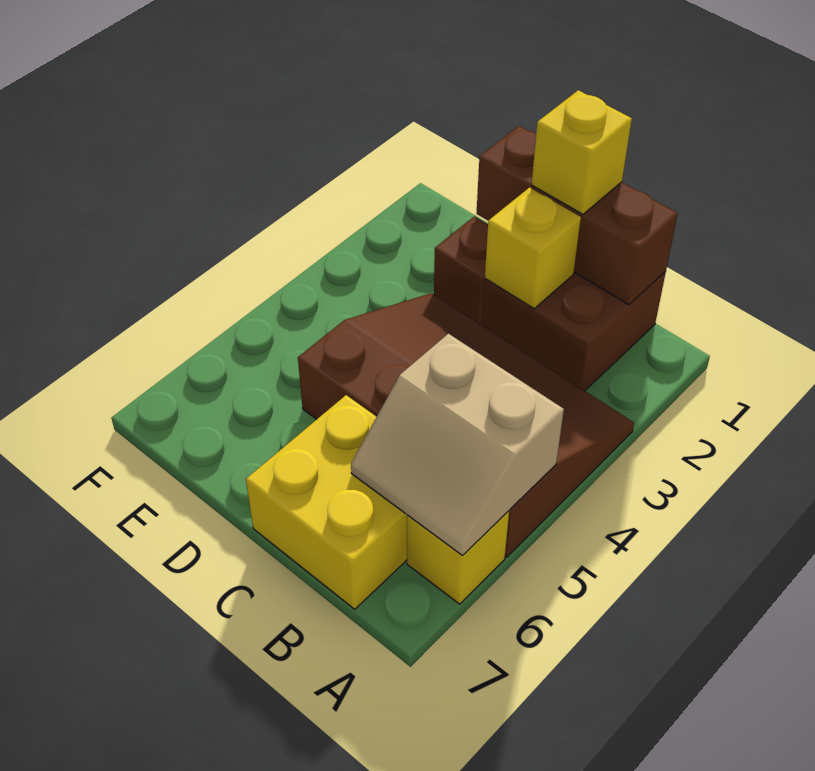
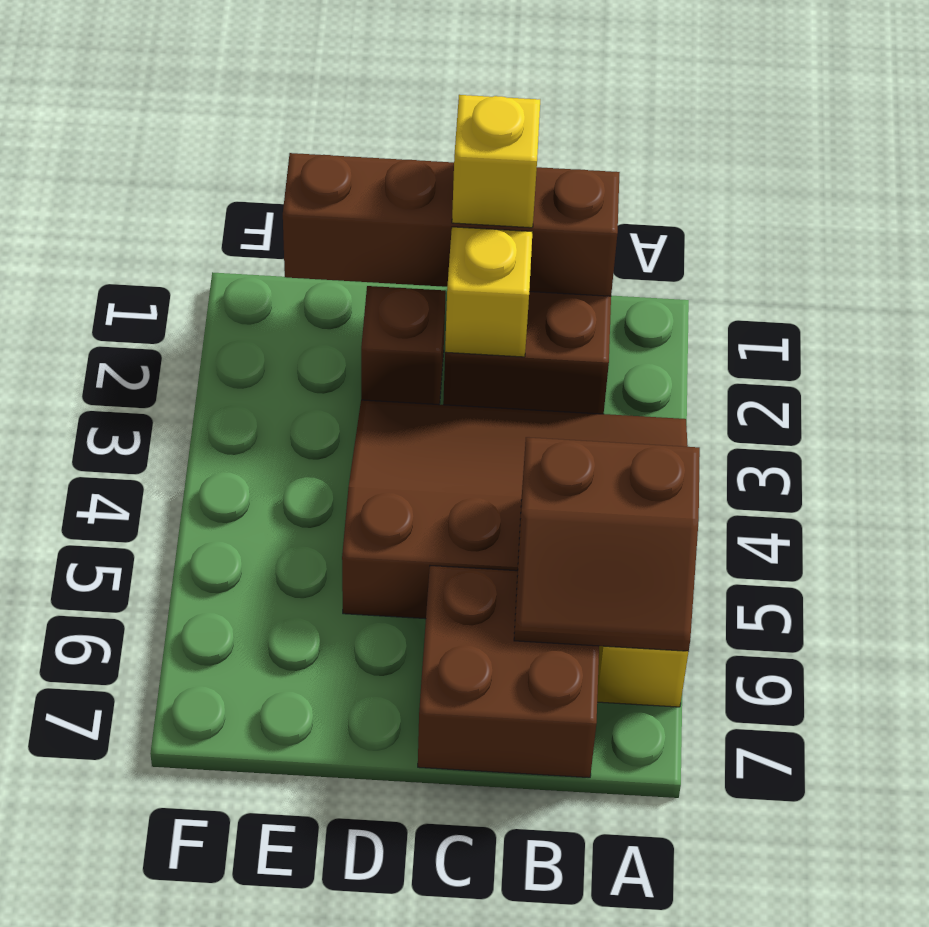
tan slope A5:B6 level 2 top 5 -> brown slope A5:B6 level 2 top 5
brown brick B1:D1 level 2 -> brown brick B1:E1 level 2
yellow brick B6:C7 level 1 -> brown brick B6:C7 level 1

